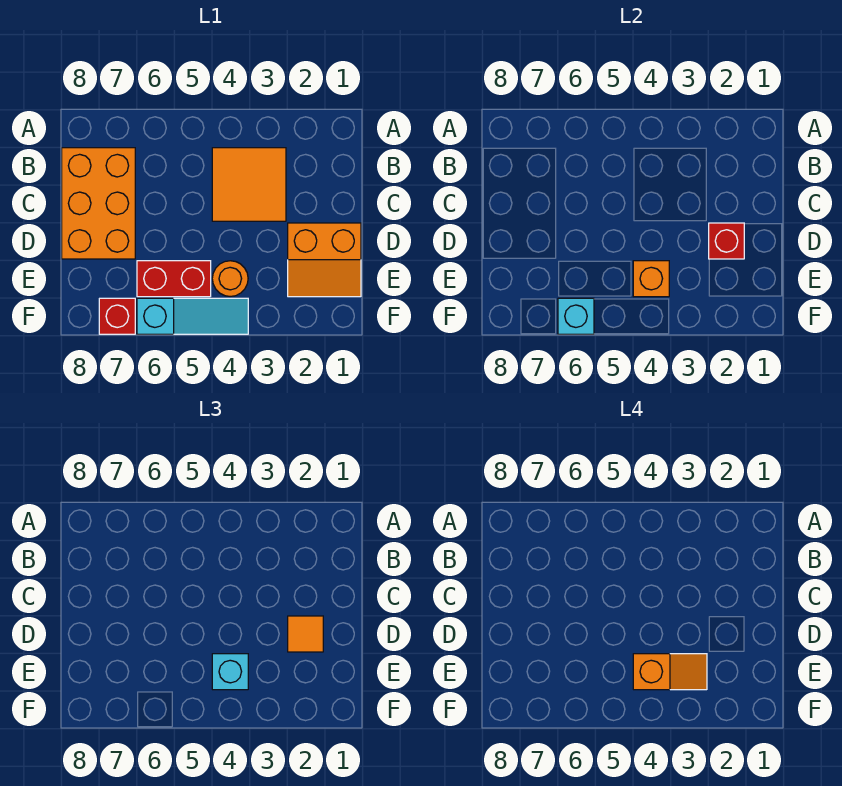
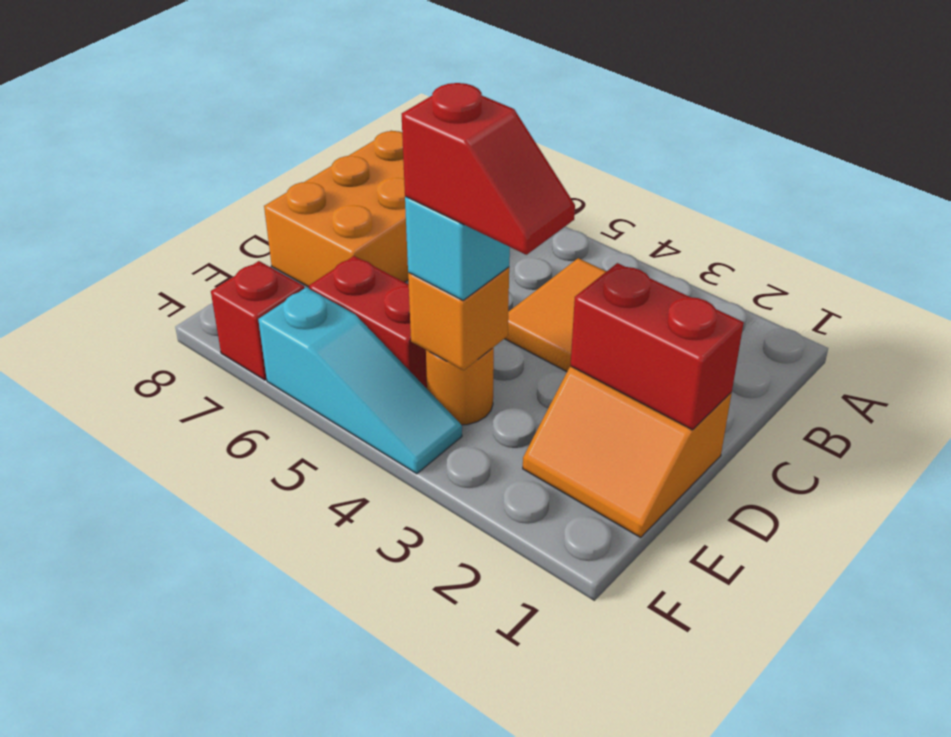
red brick D2 level 2 -> red brick D1:D2 level 2
orange tile D2 level 3 -> none
orange slope E3:E4 level 4 top 4 -> red slope E3:E4 level 4 top 4
cyan brick F6 level 2 -> none

